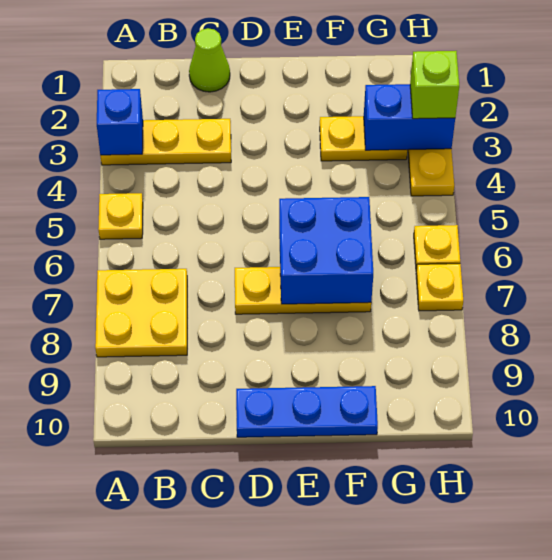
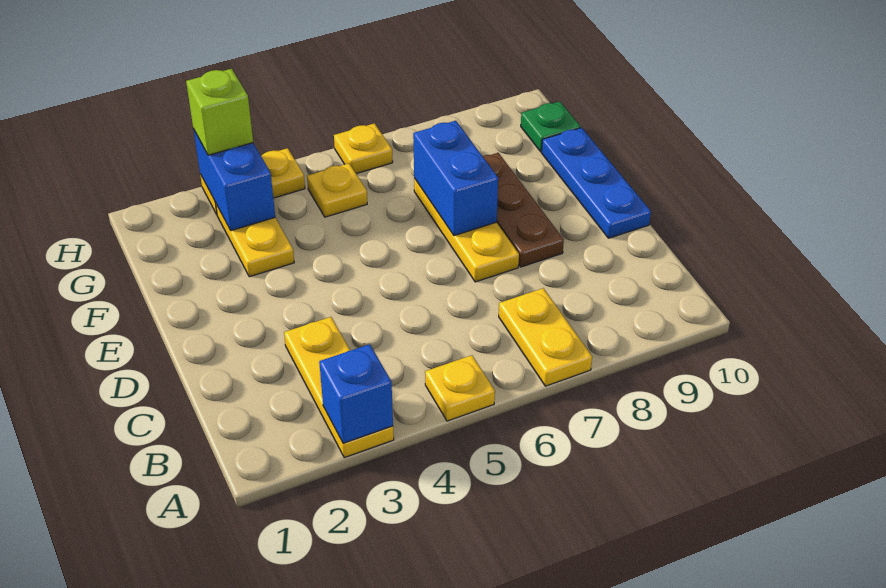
yellow plate A7:B8 level 1 -> yellow plate A7:B7 level 1
lime cone C1 level 1 -> none
none -> brown plate D8:F8 level 1
blue brick E6:F7 level 2 -> blue brick E7:F7 level 2
none -> green plate G10 level 1
yellow plate H7 level 1 -> yellow plate G5 level 1

